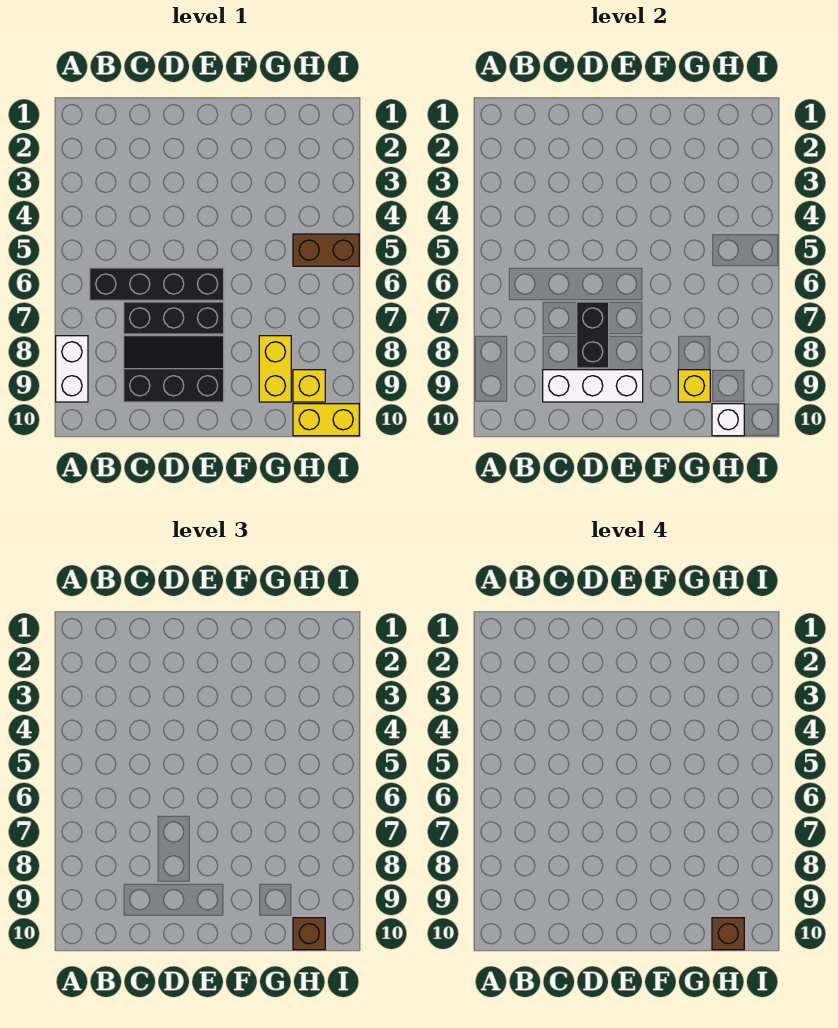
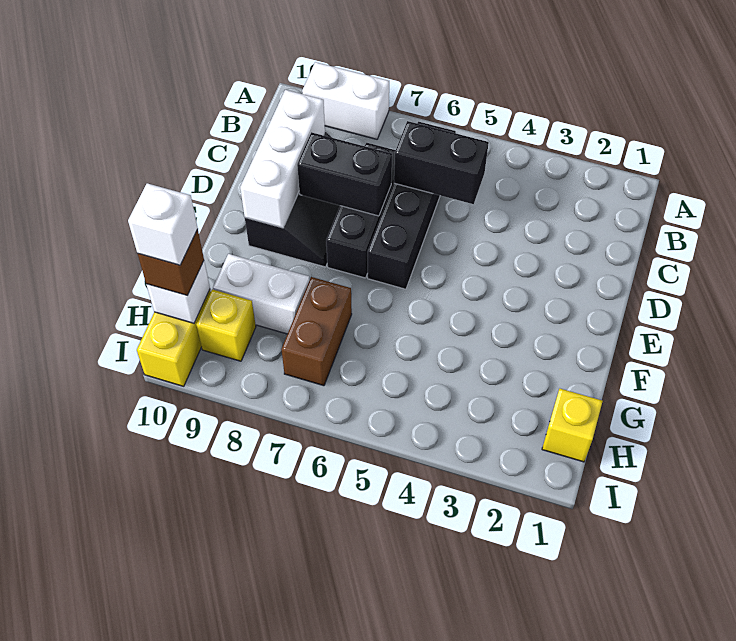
none -> black brick C5:C6 level 2
yellow brick G8:G9 level 1 -> white brick G8:G9 level 1
yellow brick G9 level 2 -> yellow brick H1 level 1
brown brick H5:I5 level 1 -> brown brick G7:H7 level 1
brown brick H10 level 4 -> white brick H10 level 4

